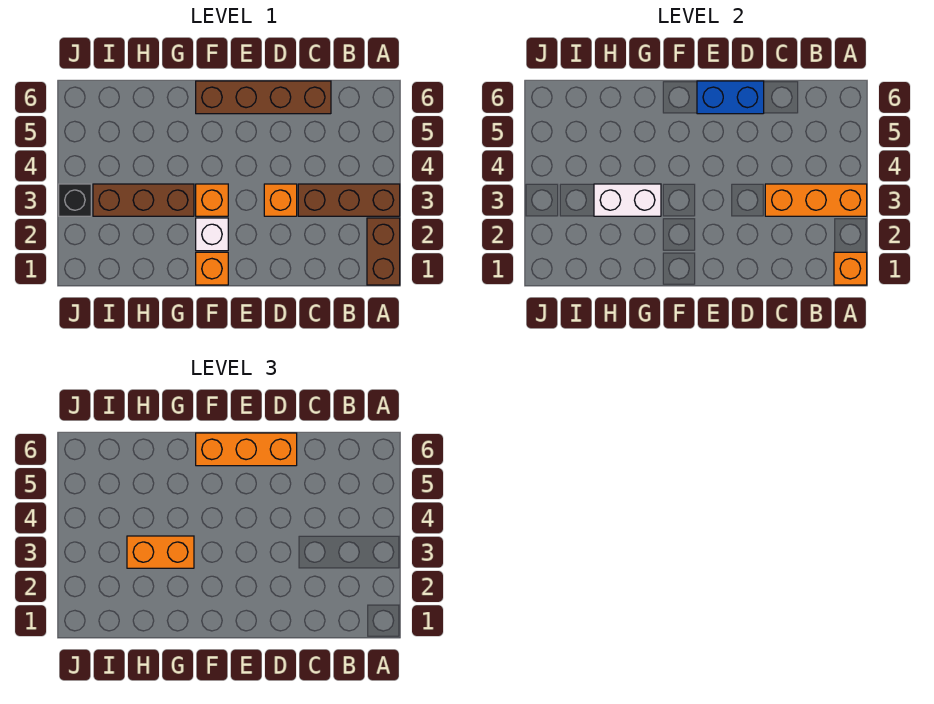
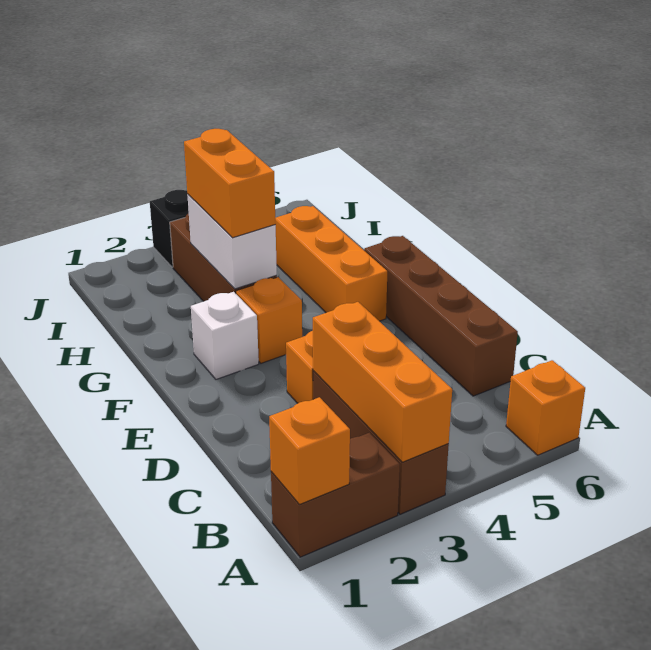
blue brick D6:E6 level 2 -> none
orange brick D6:F6 level 3 -> orange brick F5:H5 level 1
orange brick F1 level 1 -> orange brick A6 level 1

